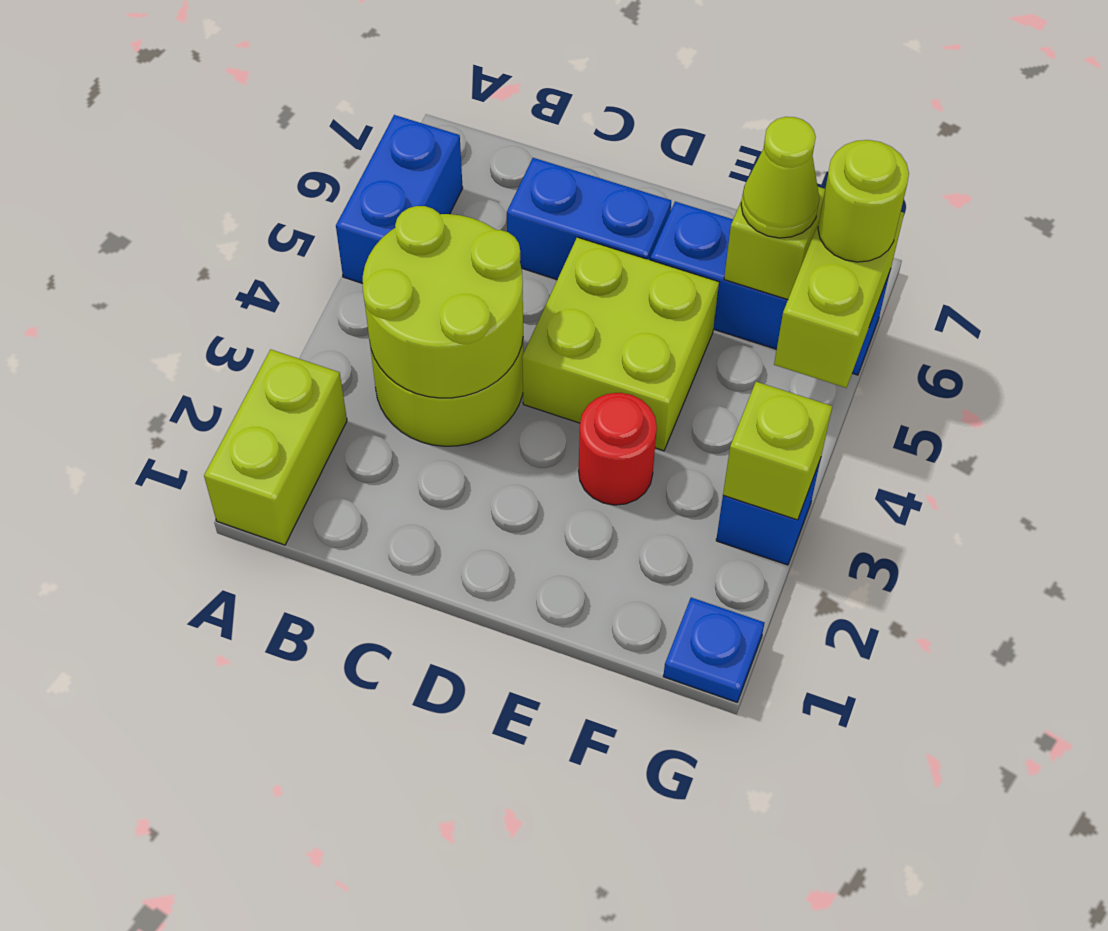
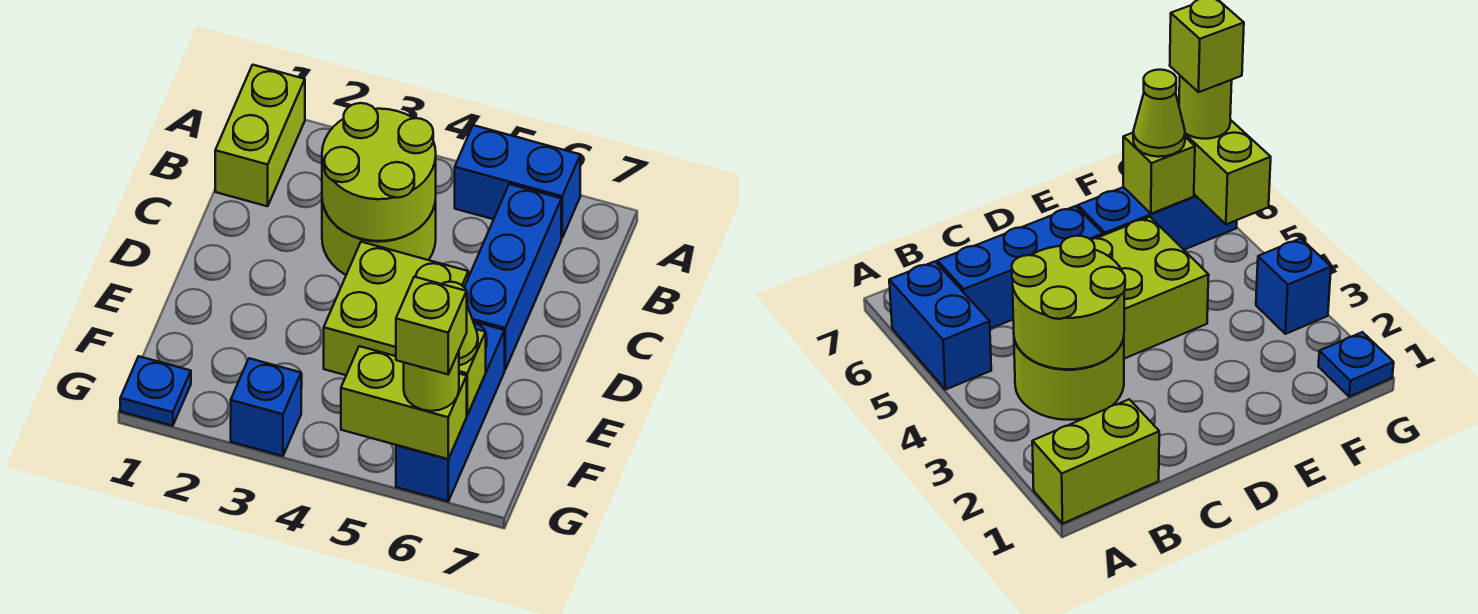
lime brick A1:A2 level 1 -> lime brick A1:B1 level 1
blue brick C6:D6 level 1 -> blue brick B6:D6 level 1
red round brick E3 level 1 -> none
lime brick G3 level 2 -> lime brick G6 level 4

